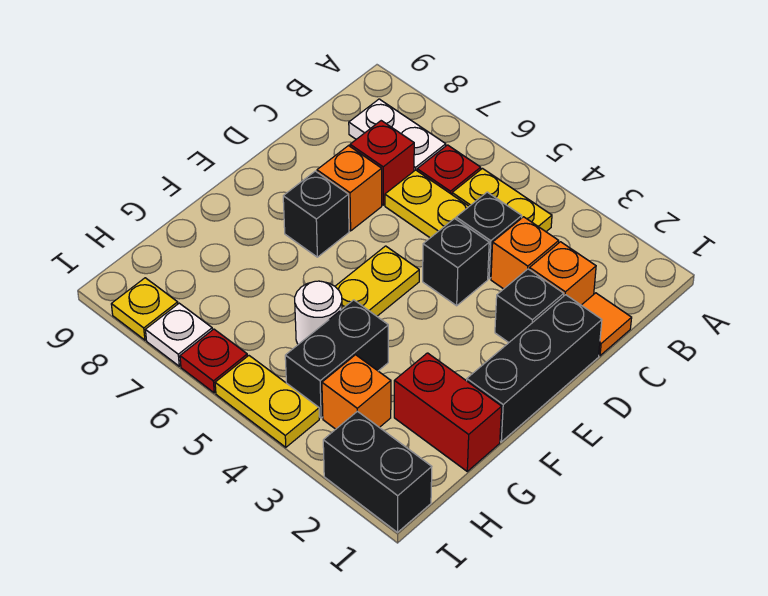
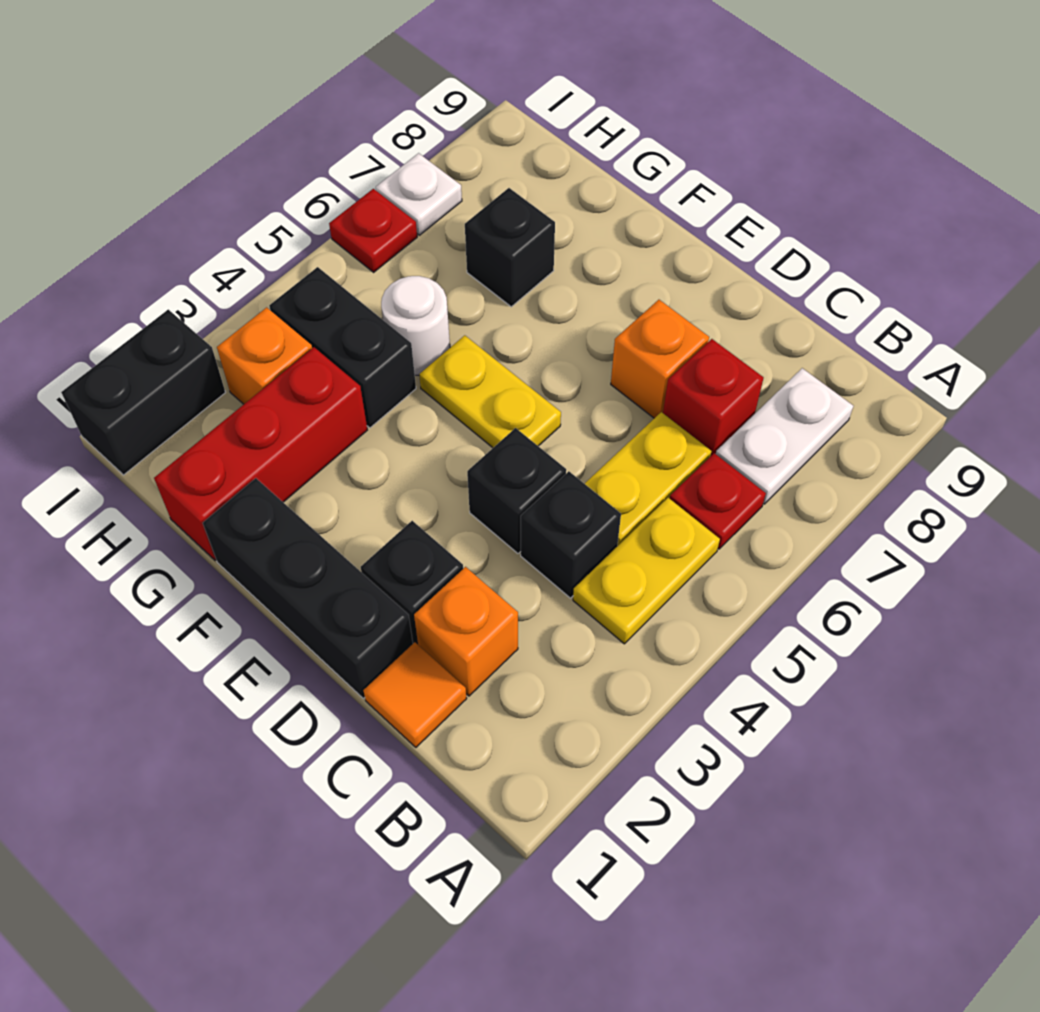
orange brick C3 level 1 -> none
black brick E7 level 1 -> black brick G7 level 1
red brick G1:G2 level 1 -> red brick G1:G3 level 1
yellow plate I4:I5 level 1 -> none
yellow plate I8 level 1 -> none

